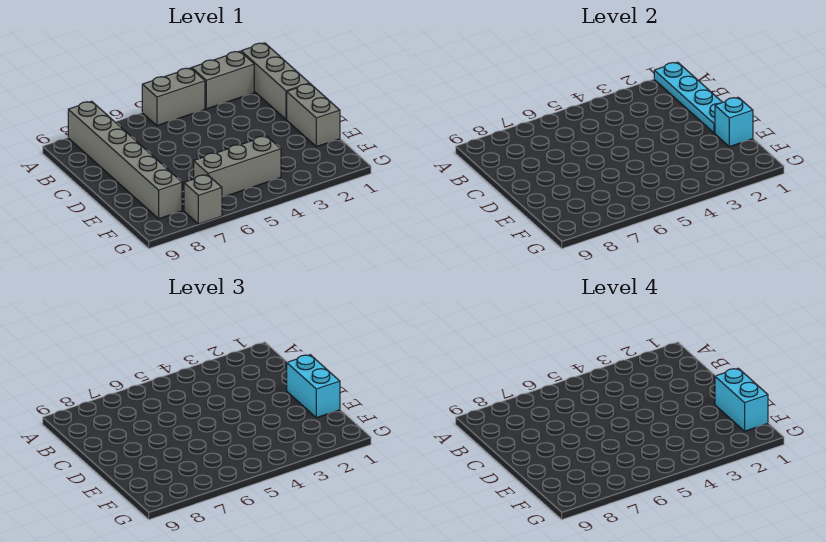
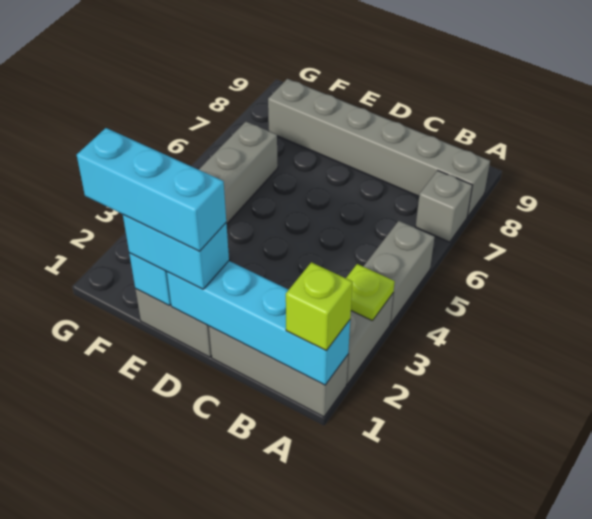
cyan plate A1:D1 level 2 -> cyan brick A1:D1 level 2
none -> lime brick A1 level 3
none -> lime plate A3 level 2
cyan brick E1:F1 level 4 -> cyan brick D1:F1 level 4
grey brick G7 level 1 -> grey brick A7 level 1

